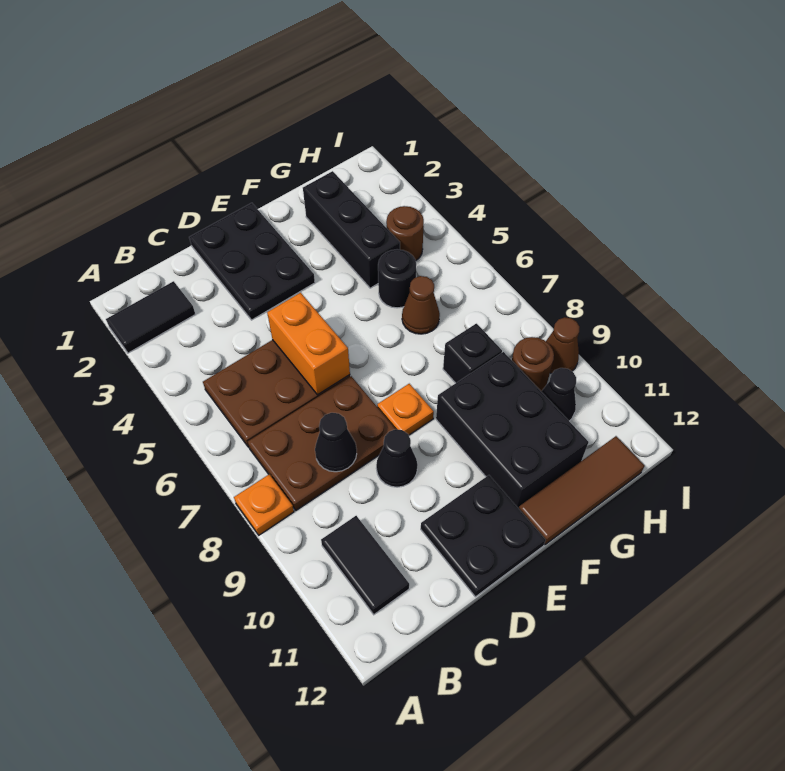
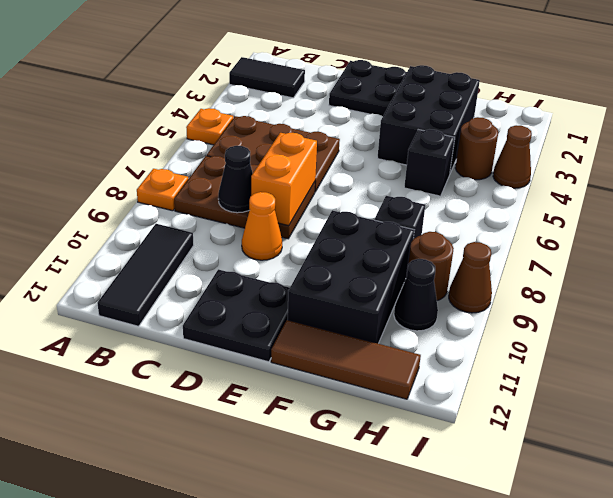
black tile B10:B11 level 1 -> black tile B10:B12 level 1
black plate D1:E3 level 1 -> black plate D1:E2 level 1
orange brick D5:D6 level 2 -> orange brick D7:D8 level 2
black cone D9 level 1 -> orange cone D9 level 1
orange plate E8 level 1 -> orange plate A5 level 1
black brick G2:G4 level 1 -> black brick F2:G4 level 1
black round brick G5 level 1 -> black brick G5 level 1
brown cone G6 level 1 -> brown cone I4 level 1

